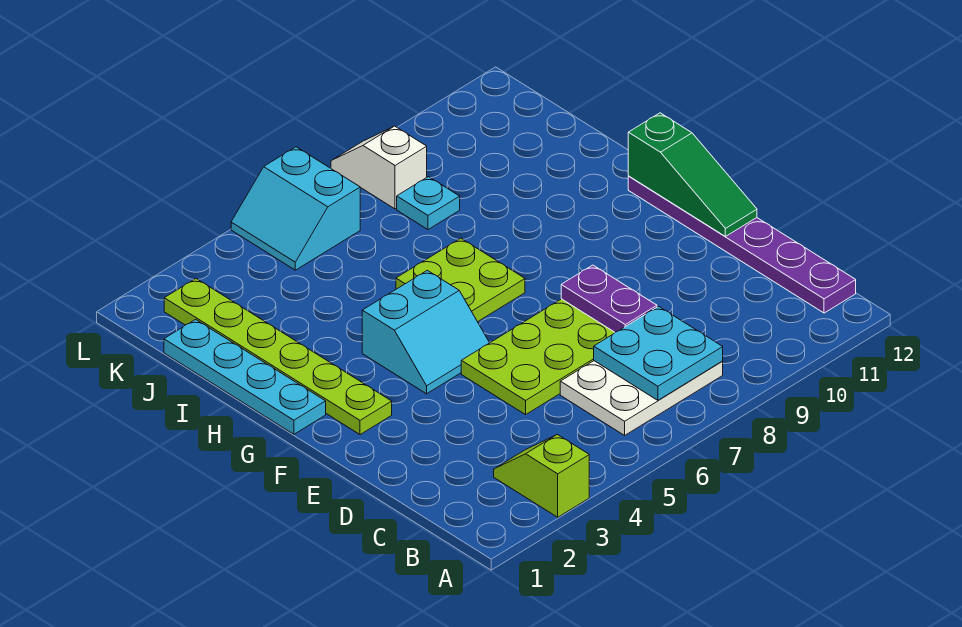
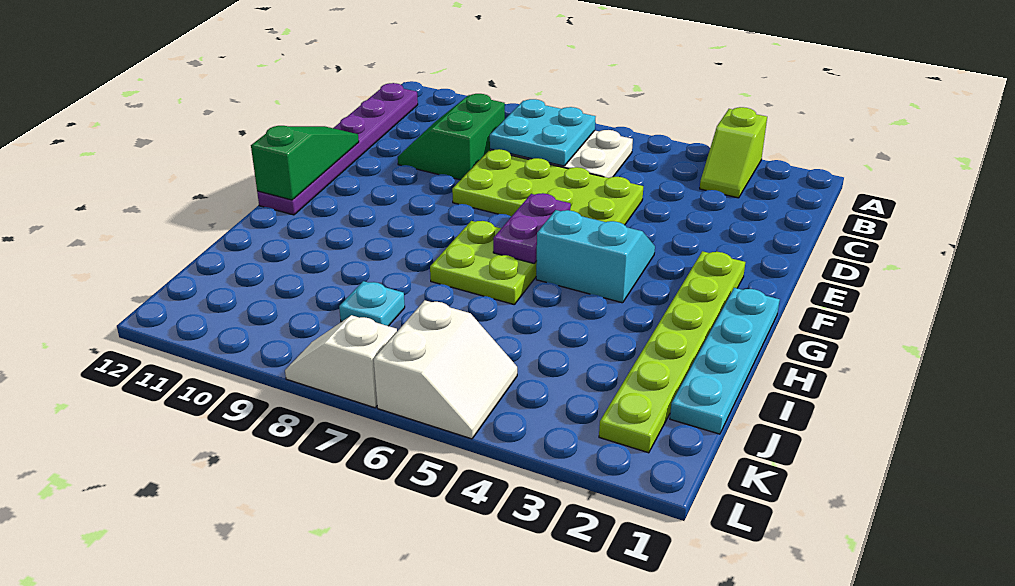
none -> green slope C9:D10 level 1 top 9
purple plate D8:E8 level 2 -> purple plate F6:G6 level 2
cyan slope K5:L6 level 1 top 6 -> white slope K5:L6 level 1 top 6
white slope K8:L8 level 1 top K -> white slope L7:L8 level 1 top 7

